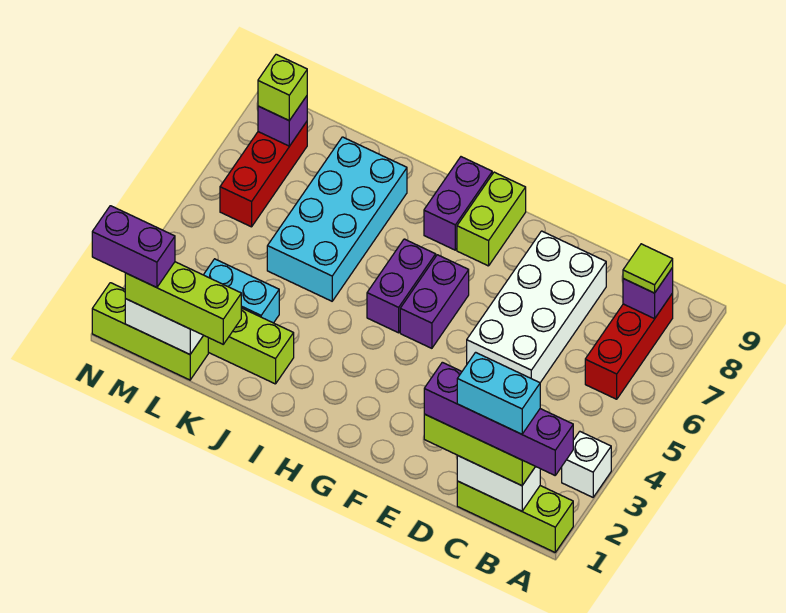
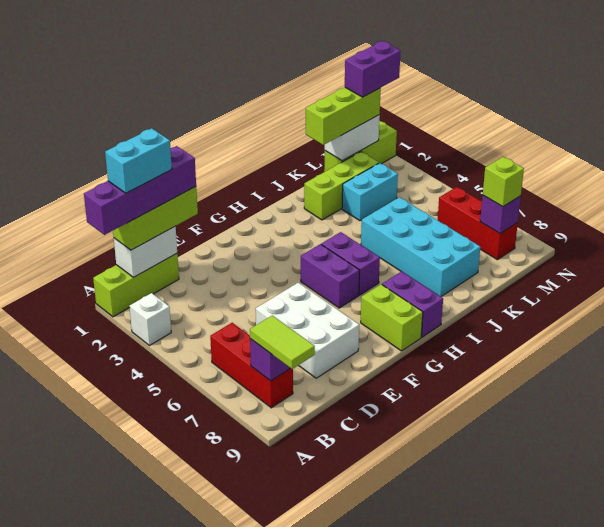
lime tile B8 level 3 -> lime tile B8:B9 level 3
white brick D5:E8 level 1 -> white brick D6:E8 level 1

